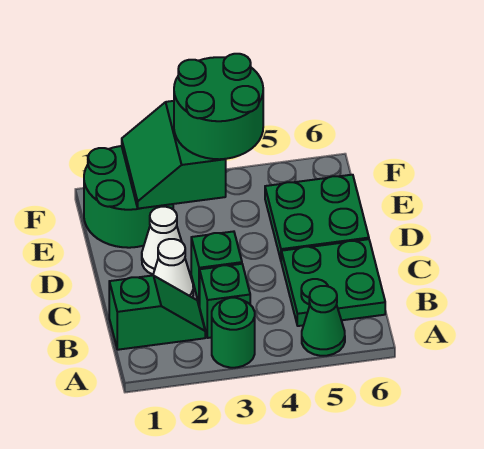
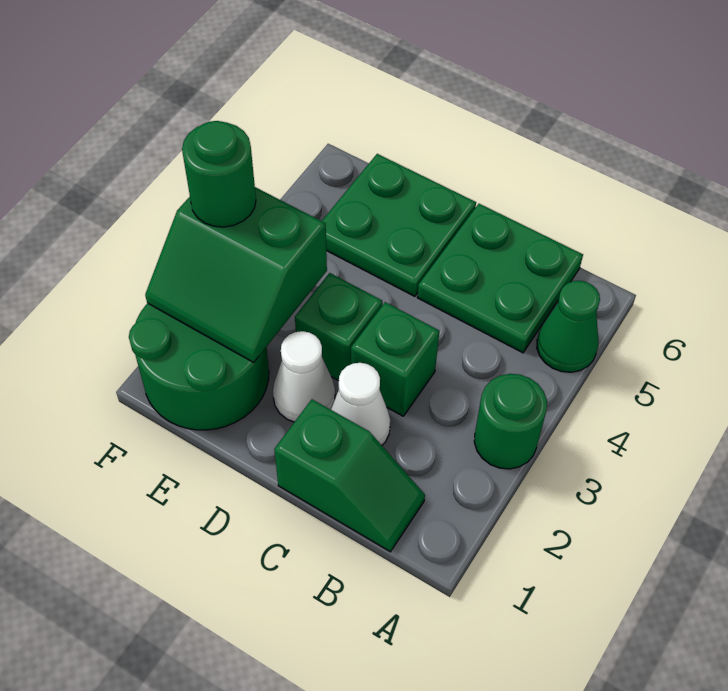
green slope B1:B2 level 1 top 1 -> green slope B1:C1 level 1 top C
green brick B3 level 1 -> green brick D3 level 1
green round brick E3:F4 level 3 -> green round brick F3 level 3

